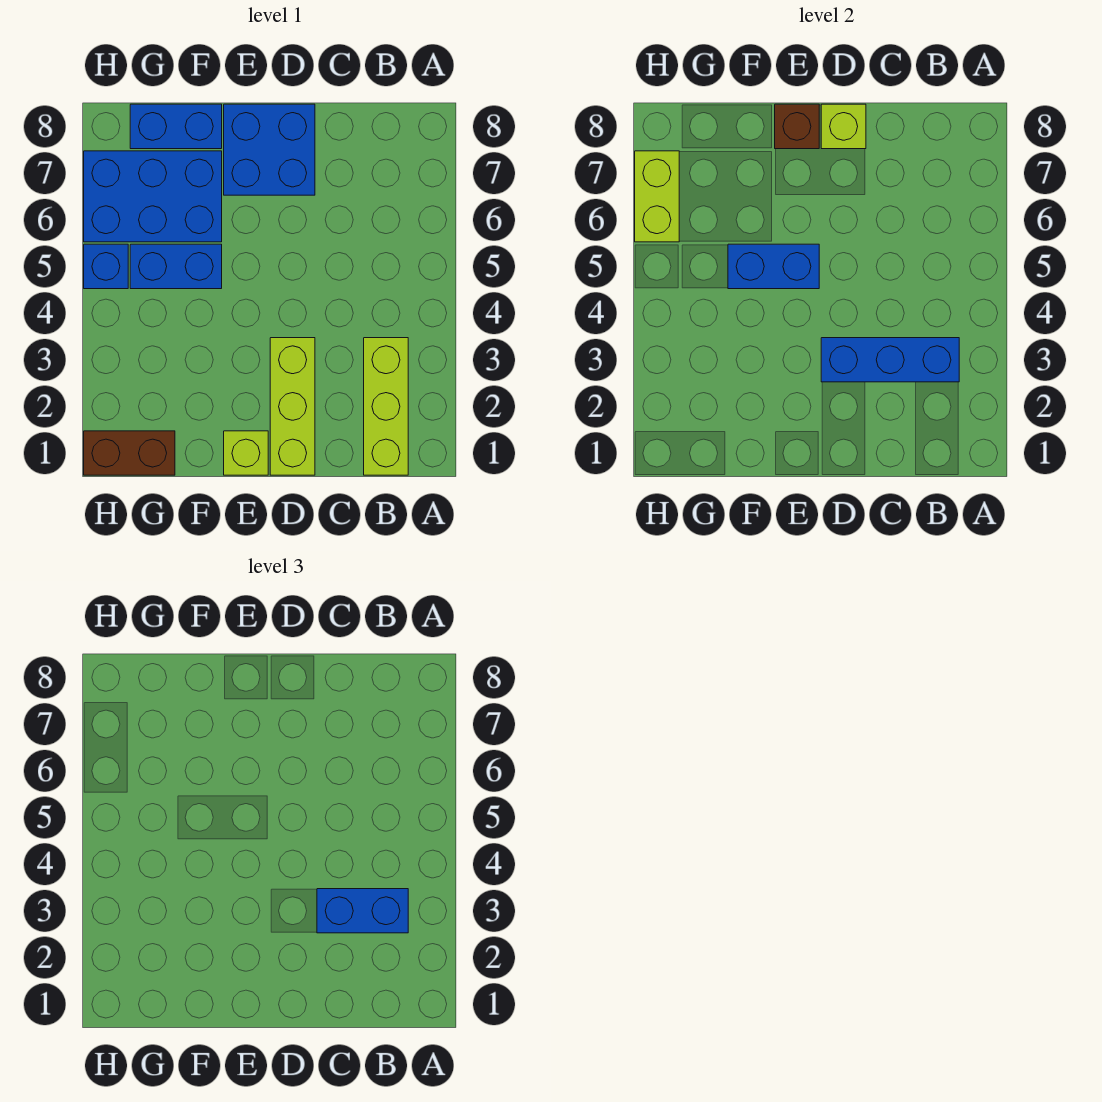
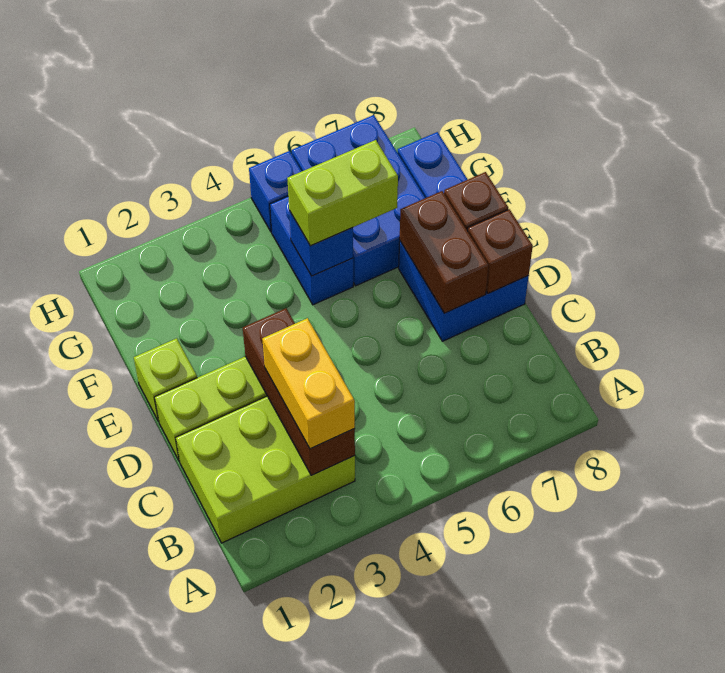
lime brick B1:B3 level 1 -> lime brick B1:C3 level 1
blue brick B3:D3 level 2 -> brown brick B3:D3 level 2
blue brick B3:C3 level 3 -> yellow brick B3:C3 level 3
lime brick D8 level 2 -> brown brick D8 level 2
blue brick E5:F5 level 2 -> blue brick F5 level 2
brown brick G1:H1 level 1 -> brown brick D7:E7 level 2
lime brick H6:H7 level 2 -> lime brick F5:F6 level 3

